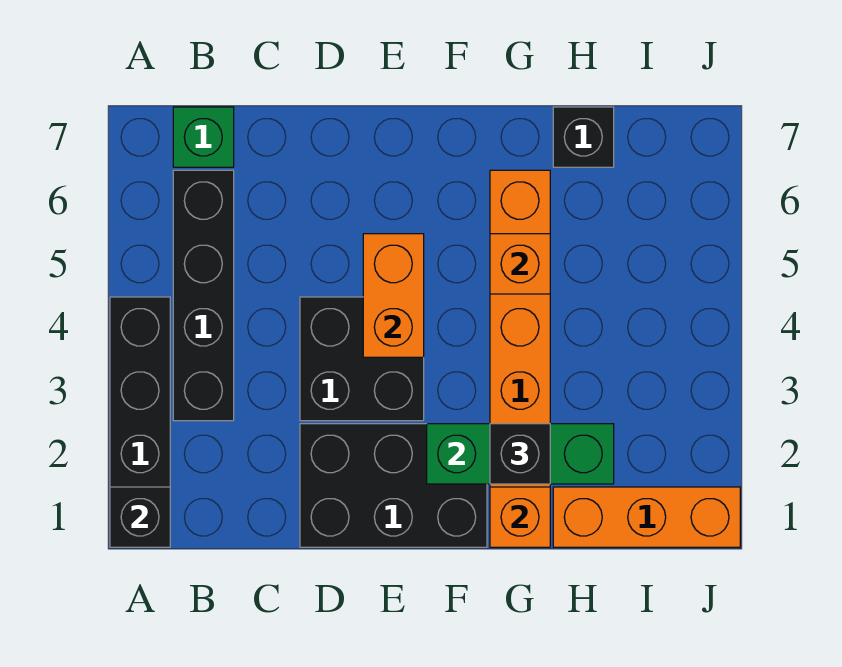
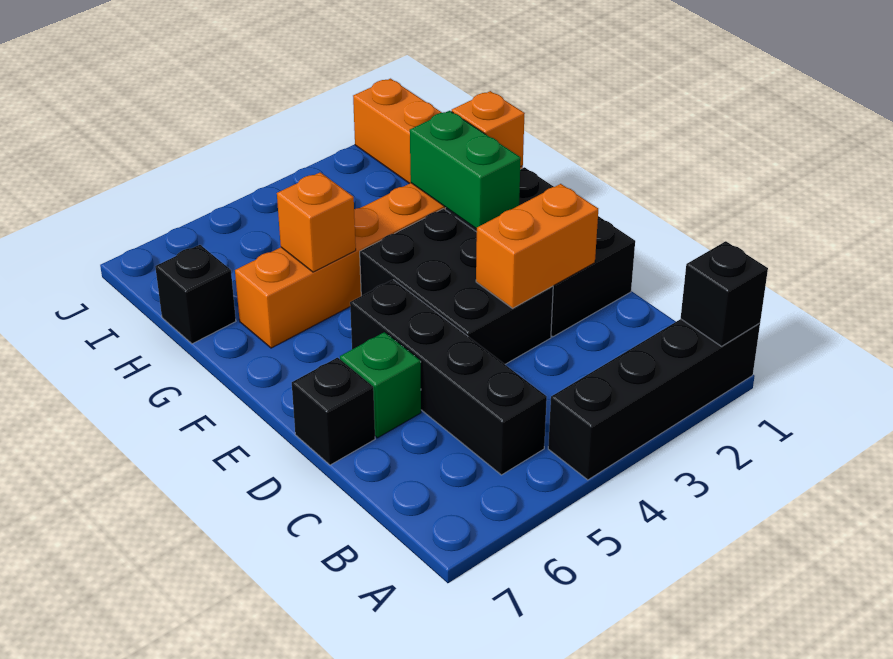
black brick B3:B6 level 1 -> black brick B5:E5 level 1
green brick B7 level 1 -> green brick D6 level 1
black brick D3:E4 level 1 -> black brick D3:F4 level 1
orange brick E4:E5 level 2 -> orange brick D2:D3 level 2
green brick F2:H2 level 2 -> green brick F2:G2 level 2
black brick G2 level 3 -> black brick D7 level 1

